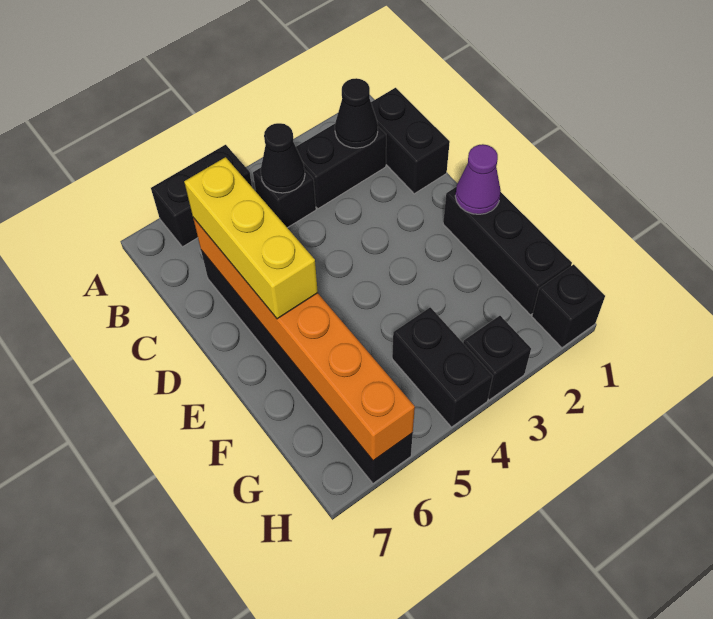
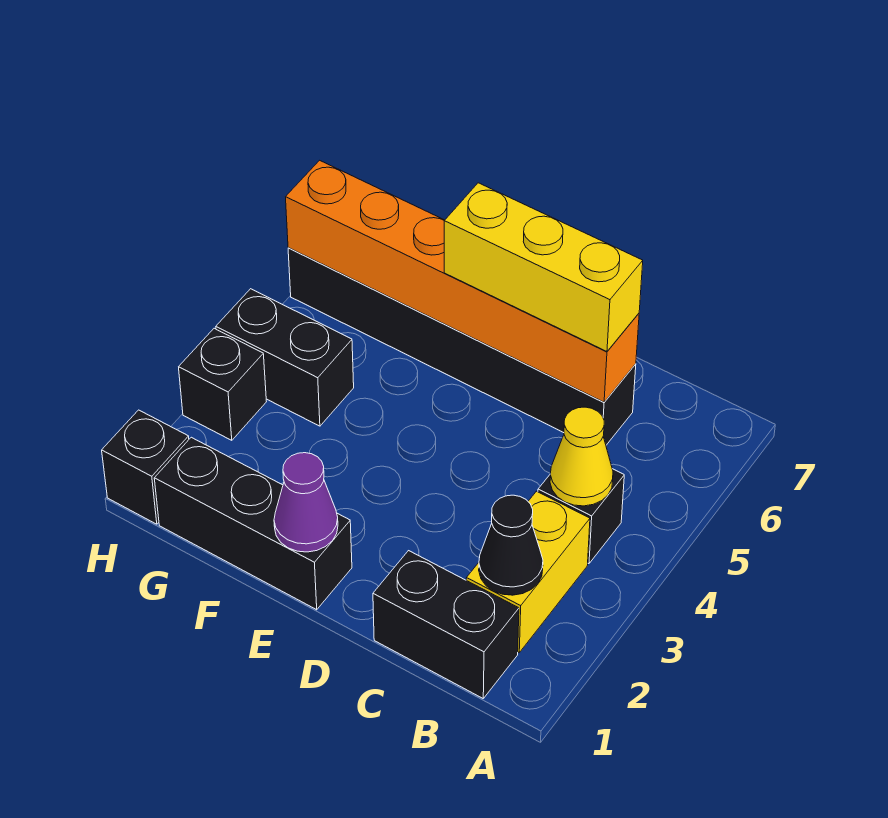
black brick A5:A6 level 1 -> none
black brick B2:B3 level 1 -> yellow brick B2:B3 level 1
black cone B4 level 2 -> yellow cone B4 level 2

